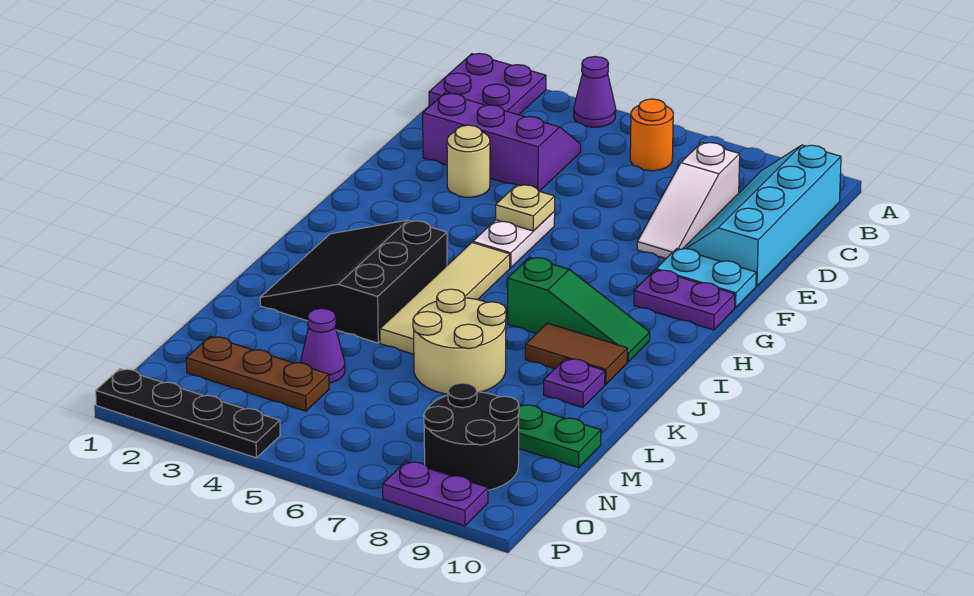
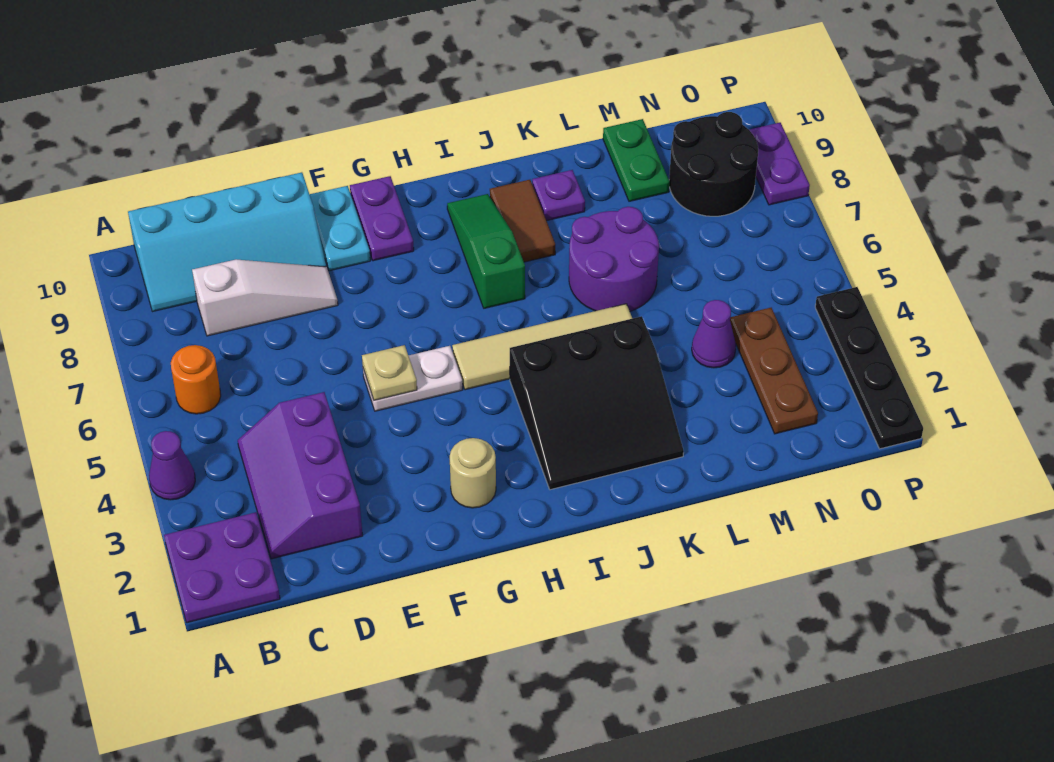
tan round brick E3 level 1 -> tan round brick G2 level 1
tan round brick K6:L7 level 1 -> purple round brick K6:L7 level 1

